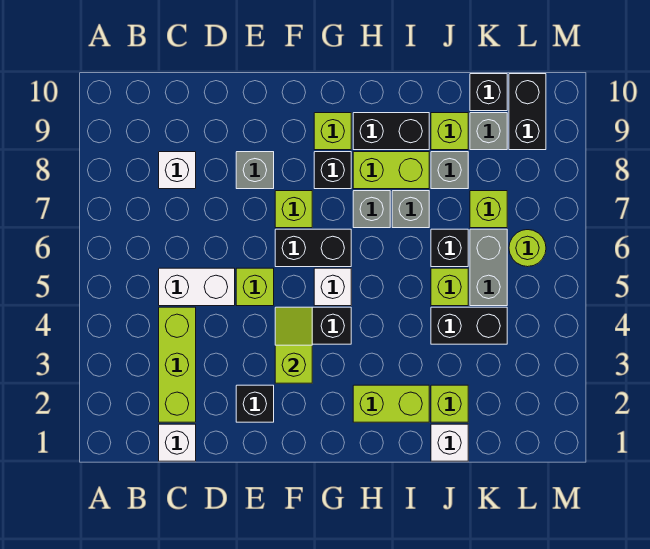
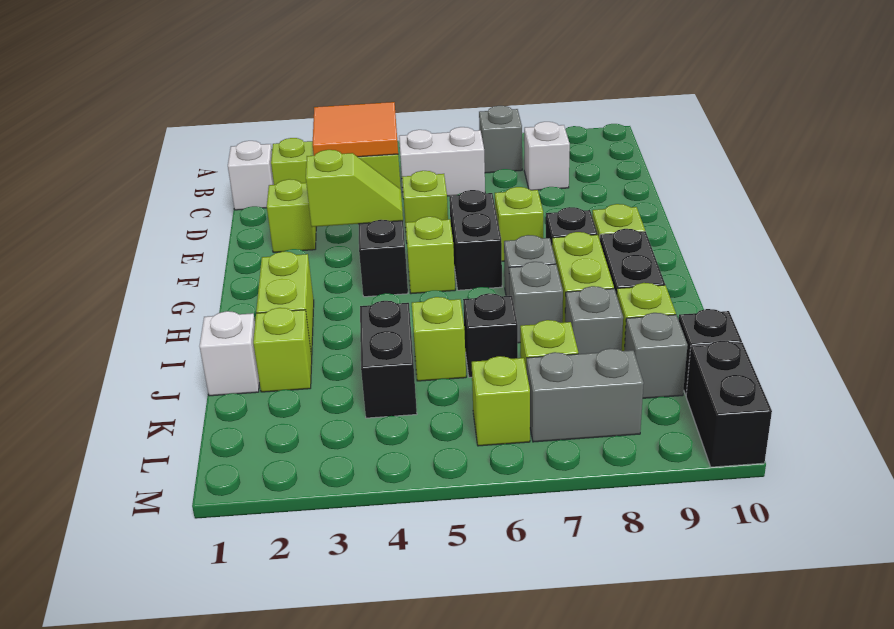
none -> orange tile B3:C4 level 2
white brick C5:D5 level 1 -> white brick C5:C6 level 1
black brick E2 level 1 -> lime brick E2 level 1
grey brick E8 level 1 -> grey brick B7 level 1
white brick G5 level 1 -> lime brick G5 level 1
grey brick K5:K6 level 1 -> grey brick L7:L8 level 1
lime round brick L6 level 1 -> lime brick L6 level 1
black brick L9:L10 level 1 -> black brick L10:M10 level 1

